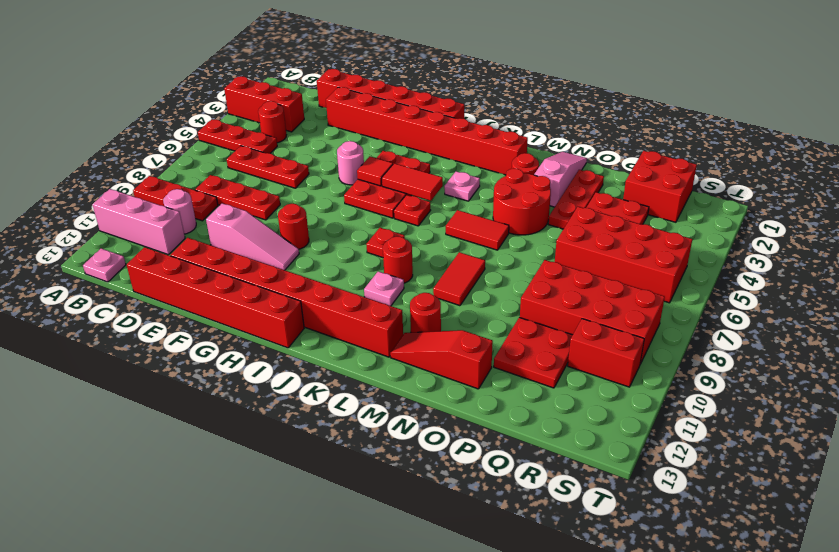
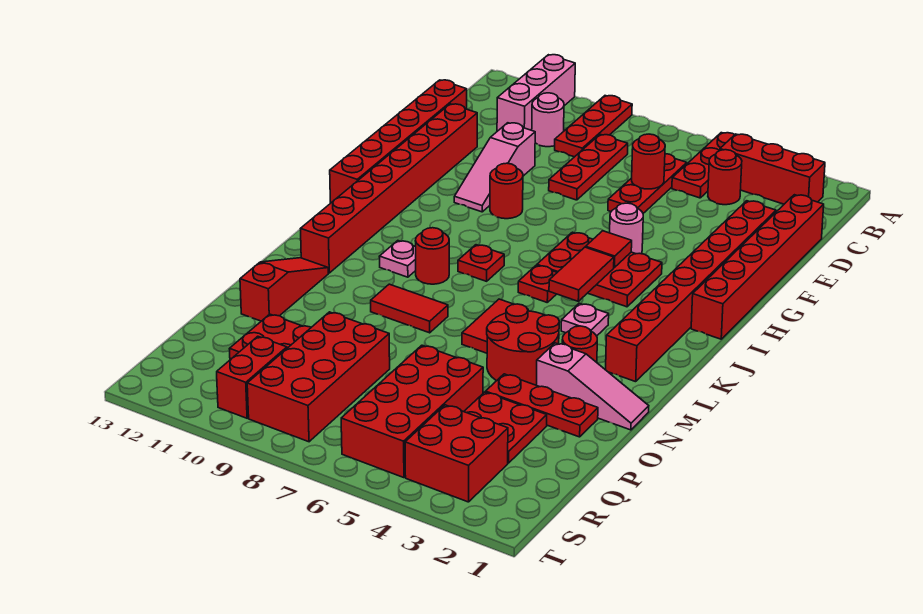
red brick A3:C3 level 1 -> red brick B2:B4 level 1
pink plate B13 level 1 -> none
red round brick M11 level 1 -> red round brick D6 level 2
red brick Q1:R2 level 1 -> red brick R3:S4 level 1

